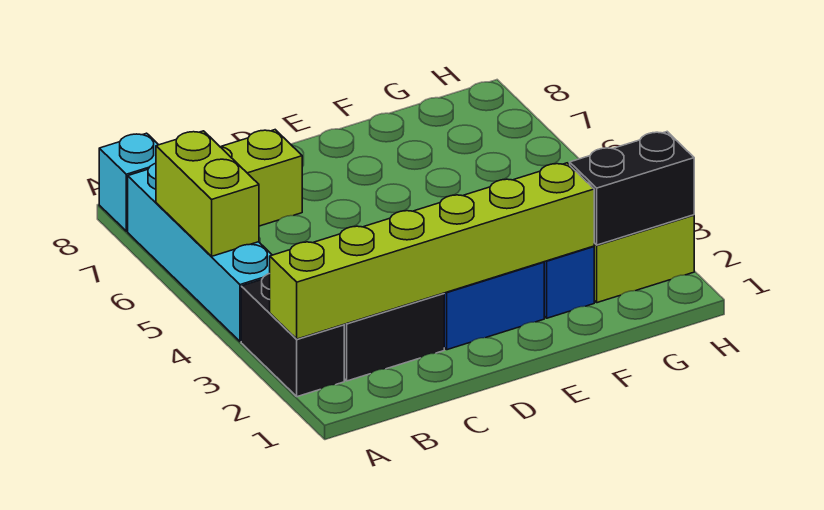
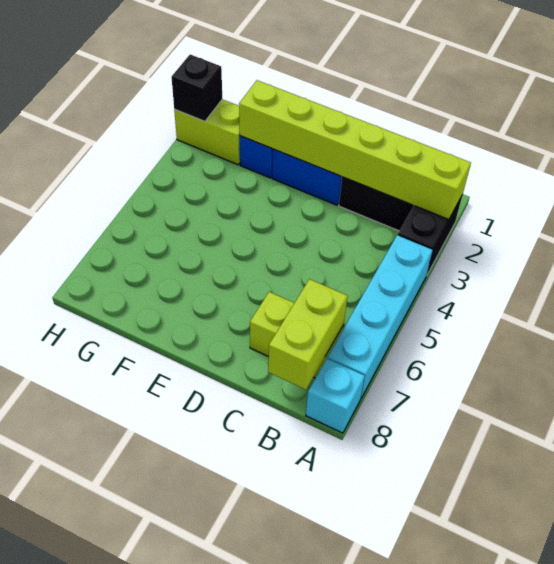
lime brick A5:A6 level 2 -> lime brick B7:B8 level 2
black brick G2:H2 level 2 -> black brick H2 level 2

